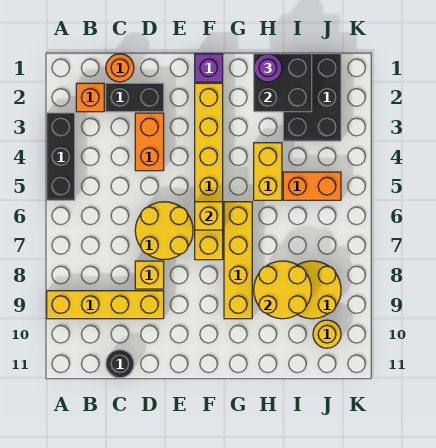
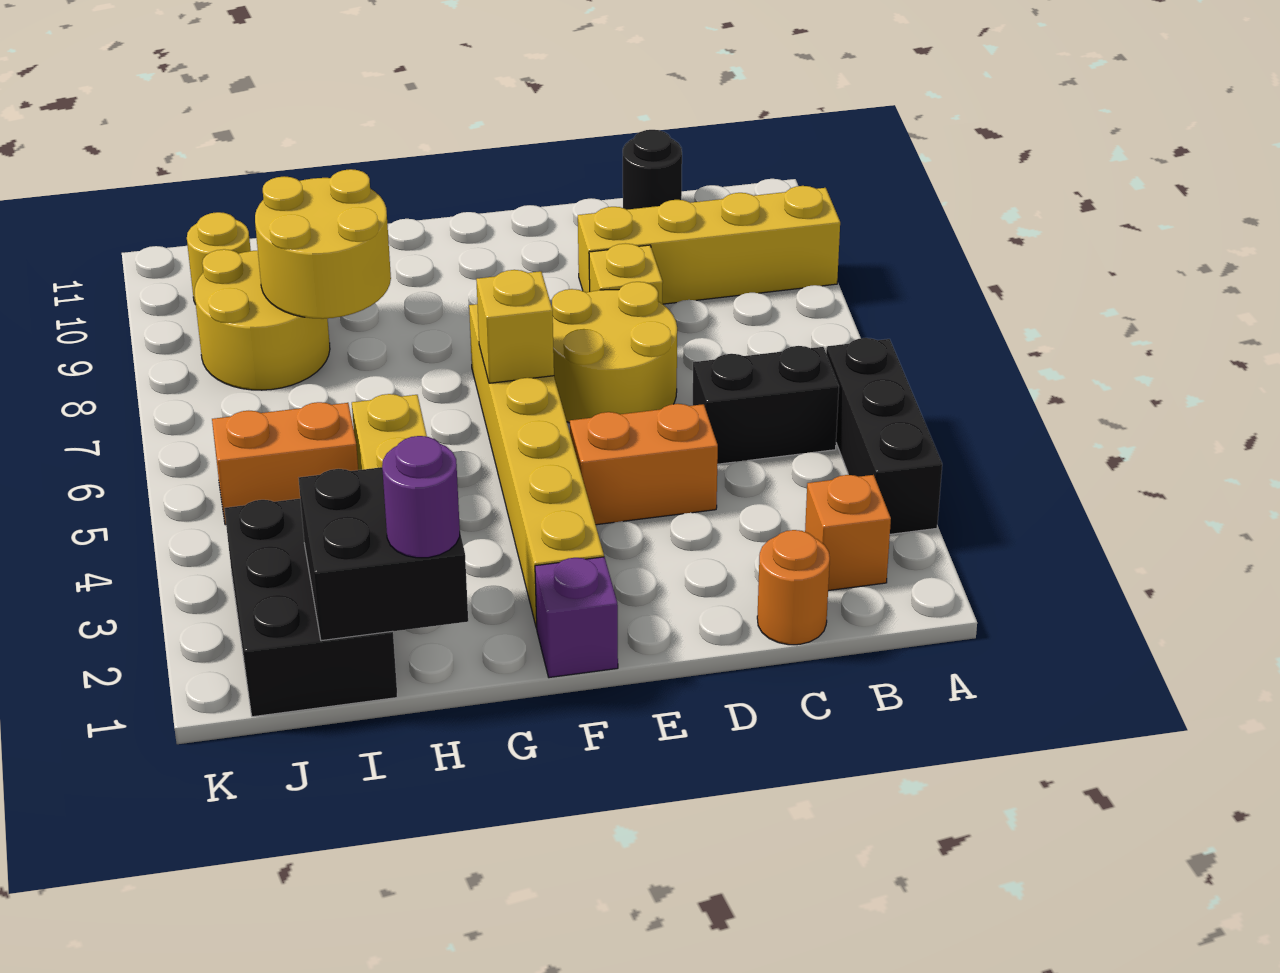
black brick C2:D2 level 1 -> black brick B5:C5 level 1
orange brick D3:D4 level 1 -> orange brick D4:E4 level 1
yellow brick G6:G9 level 1 -> none

